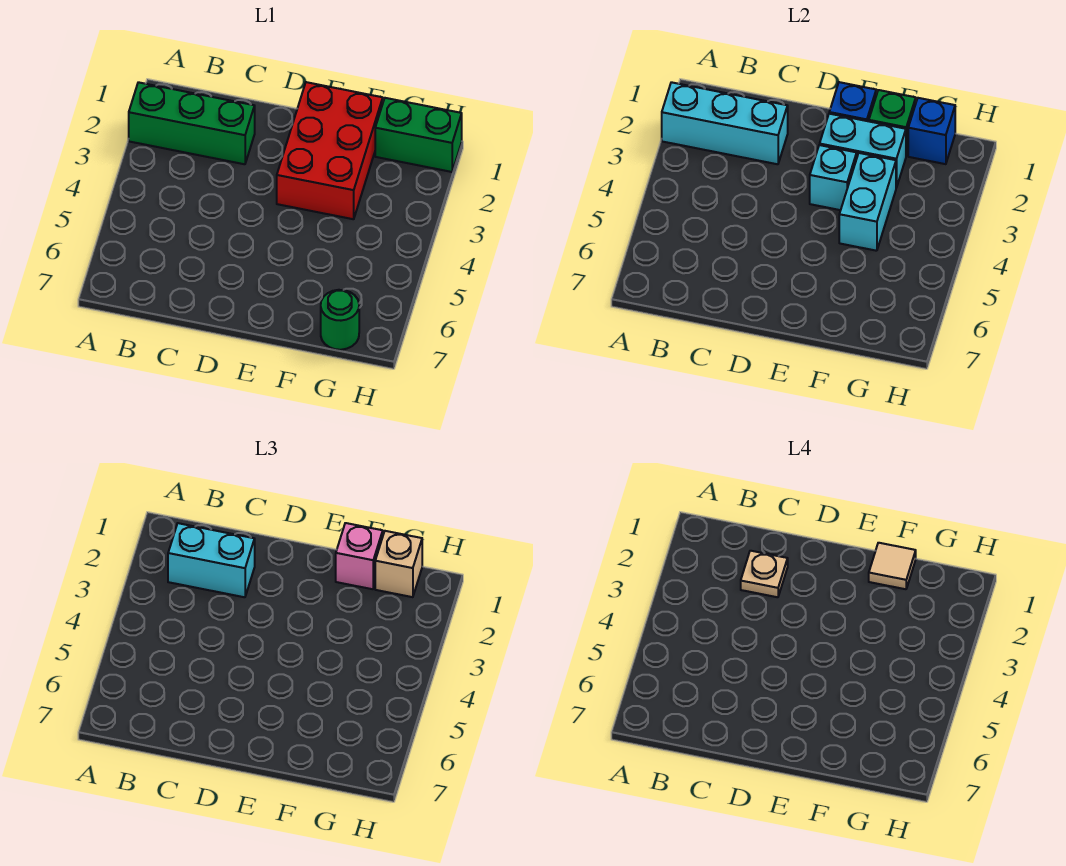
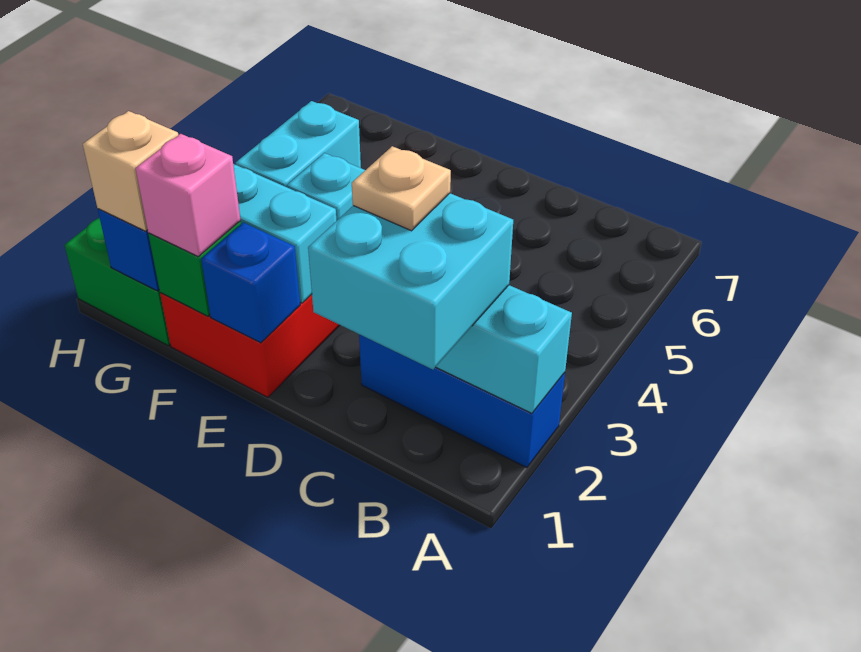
green brick A2:C2 level 1 -> blue brick A2:C2 level 1
cyan brick B2:C2 level 3 -> cyan brick B1:C2 level 3
tan tile F1 level 4 -> none
green round brick G7 level 1 -> none

